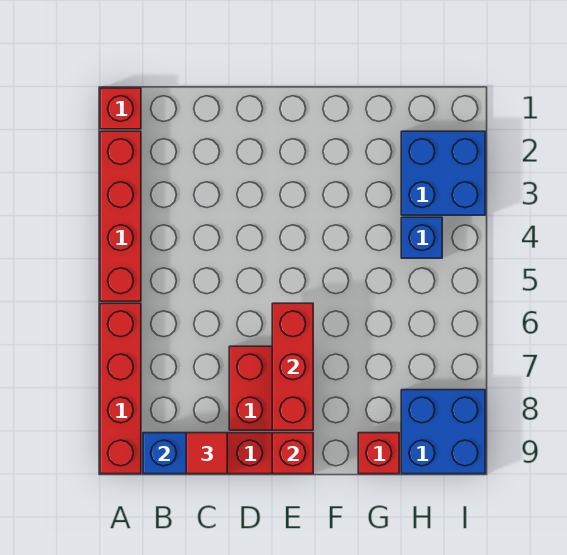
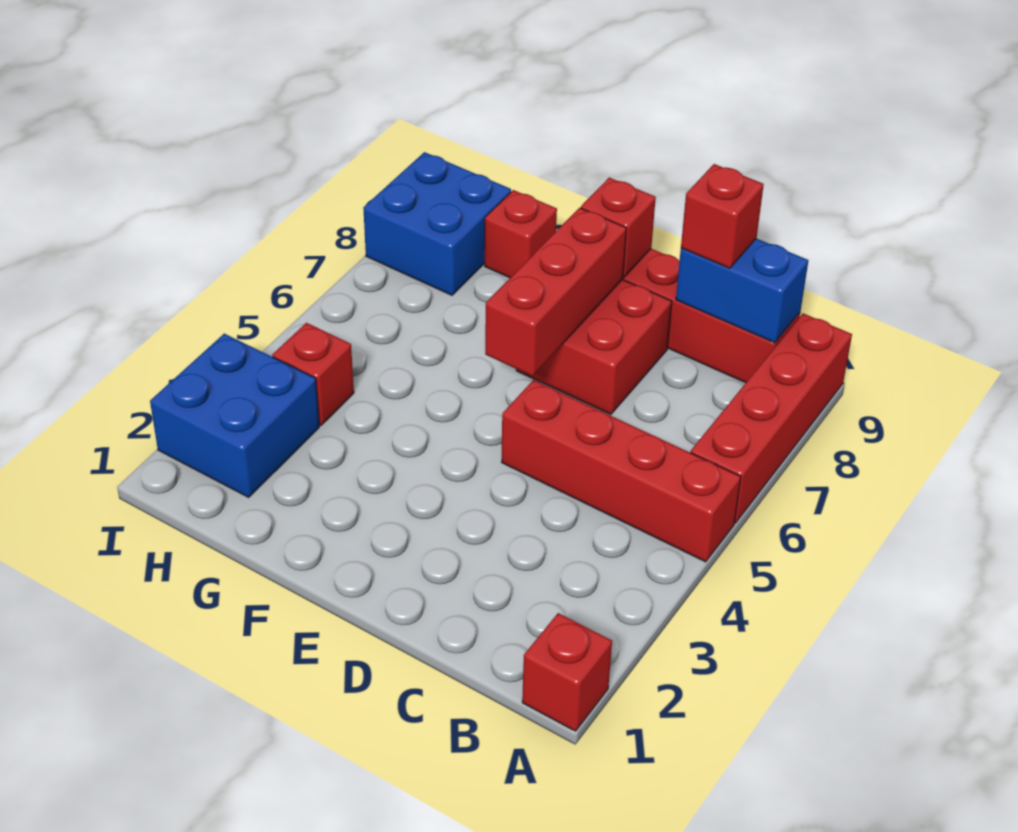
red brick A2:A5 level 1 -> red brick A5:D5 level 1
red tile C9 level 3 -> red brick C9 level 3
blue brick H4 level 1 -> red brick H4 level 1

